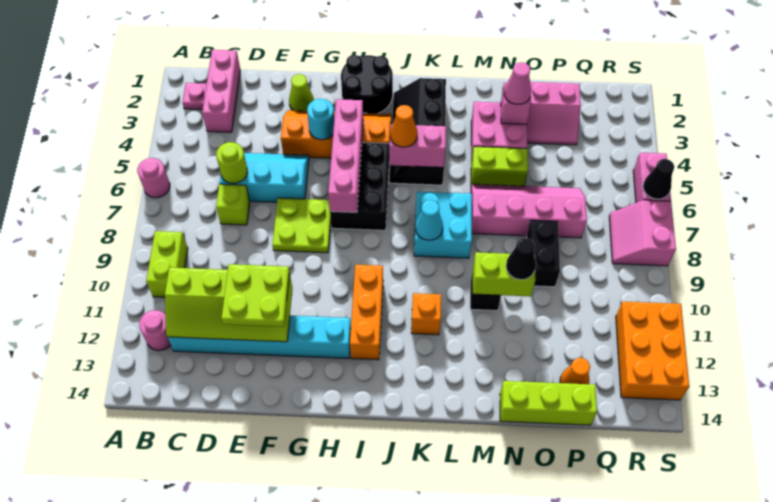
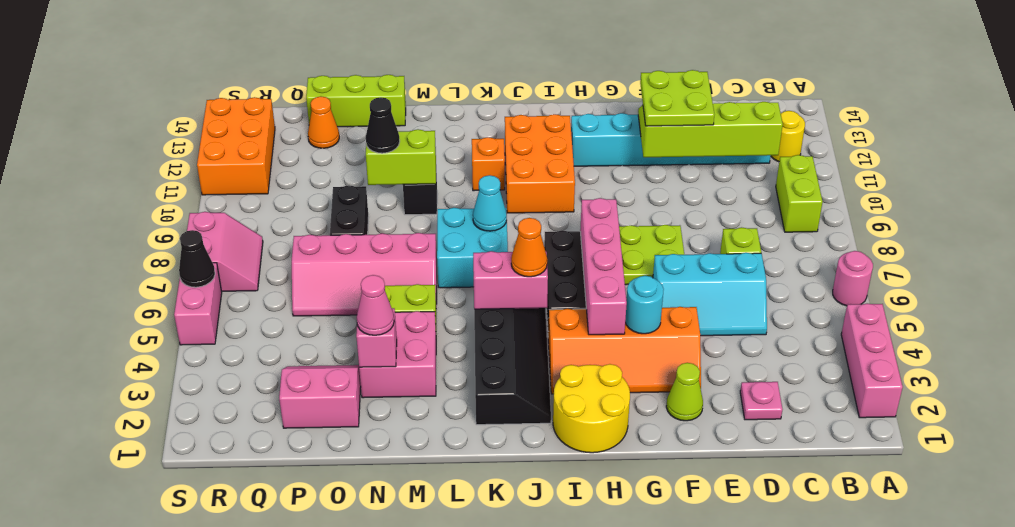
pink plate B2 level 1 -> pink plate D2 level 1
pink round brick B12 level 1 -> yellow round brick B12 level 1
pink brick C1:C3 level 1 -> pink brick A2:A4 level 1
lime round brick D6 level 2 -> none
black round brick H1:I2 level 1 -> yellow round brick H1:I2 level 1
orange brick I10:I12 level 1 -> orange brick I10:J12 level 1

